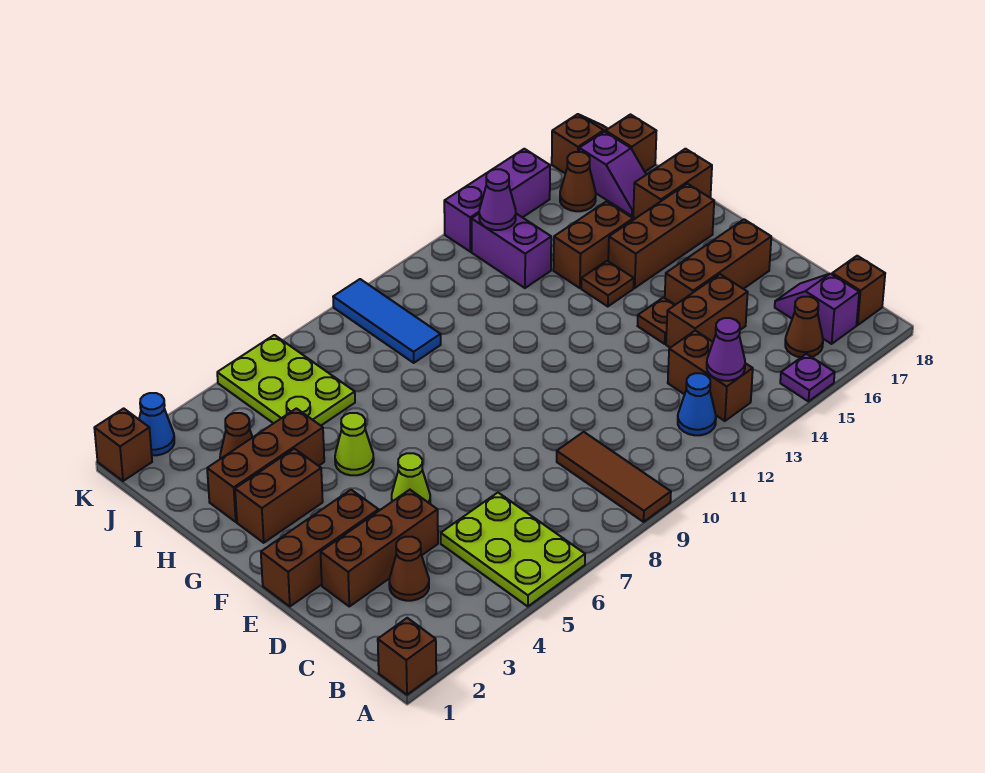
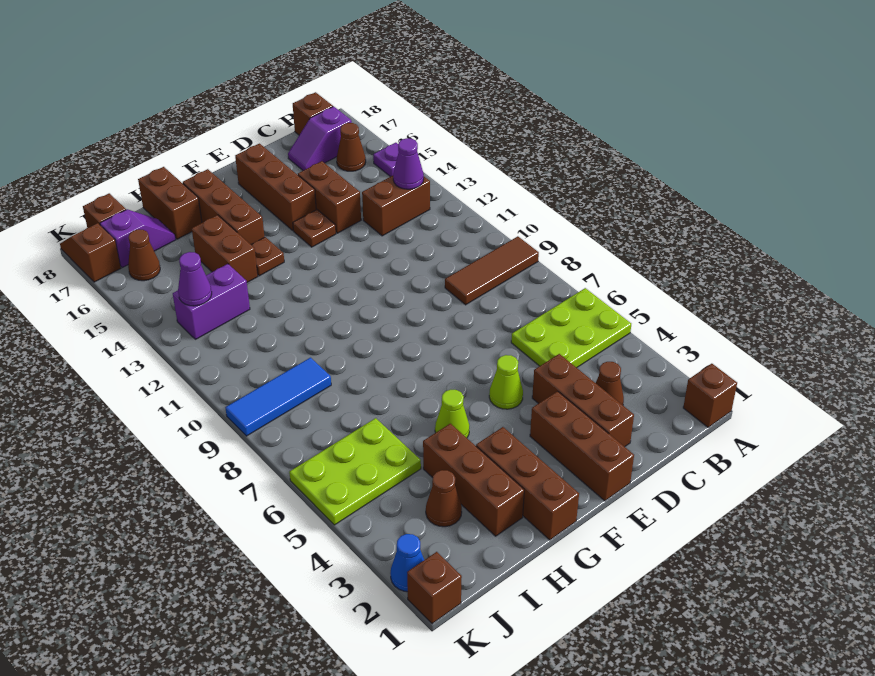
blue cone B12 level 1 -> none
brown brick G2:G3 level 1 -> brown brick G1:G3 level 1
purple brick K13:K15 level 1 -> none

